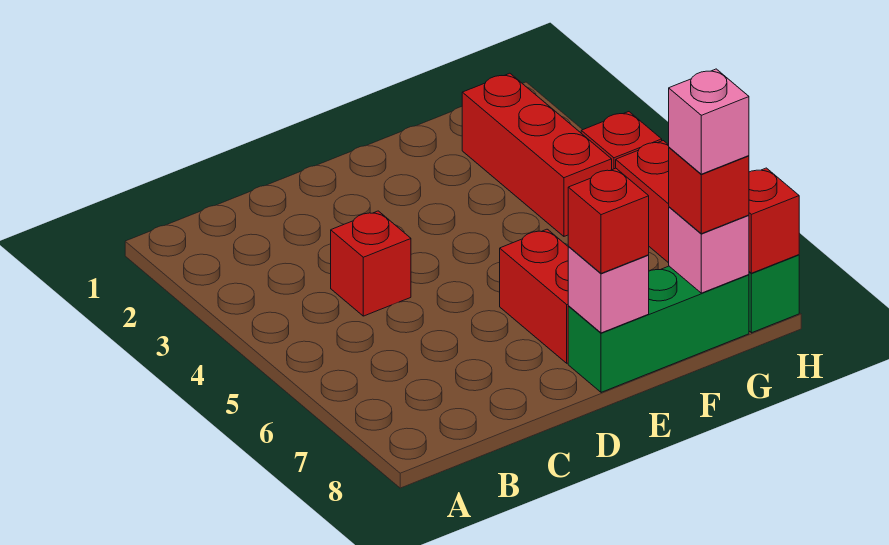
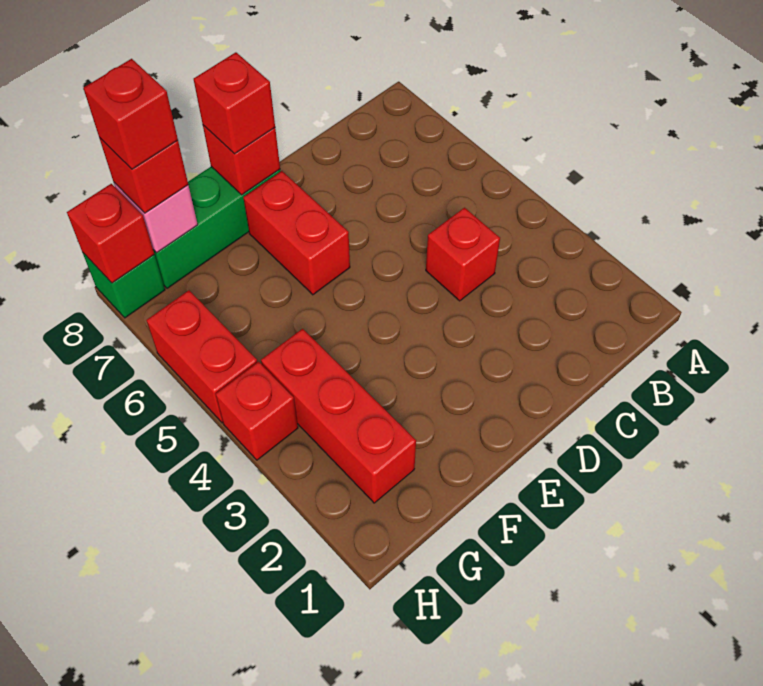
pink brick E8 level 2 -> red brick E8 level 2
pink brick G8 level 4 -> red brick G8 level 4

